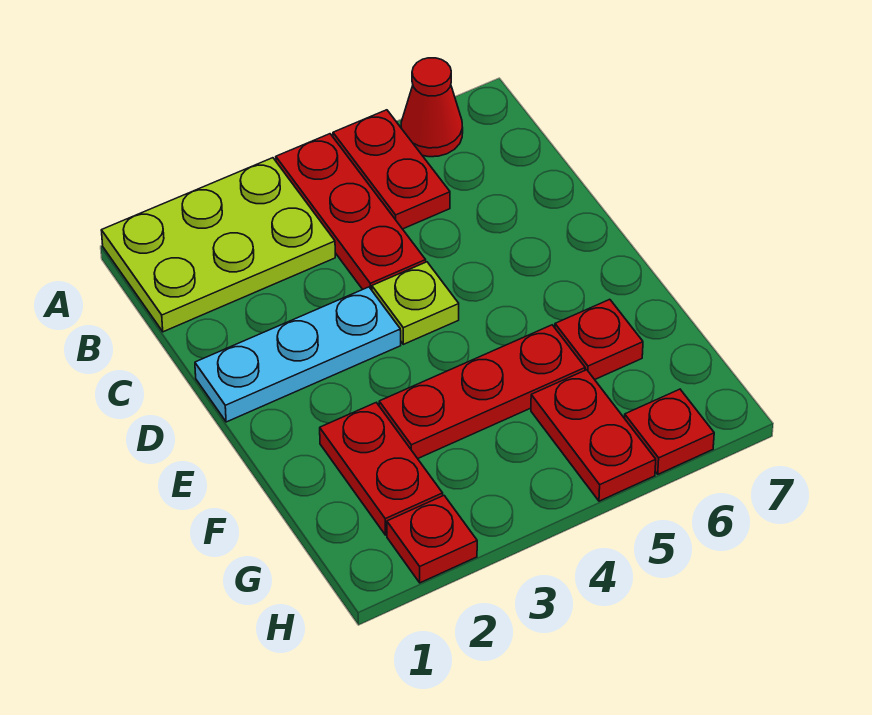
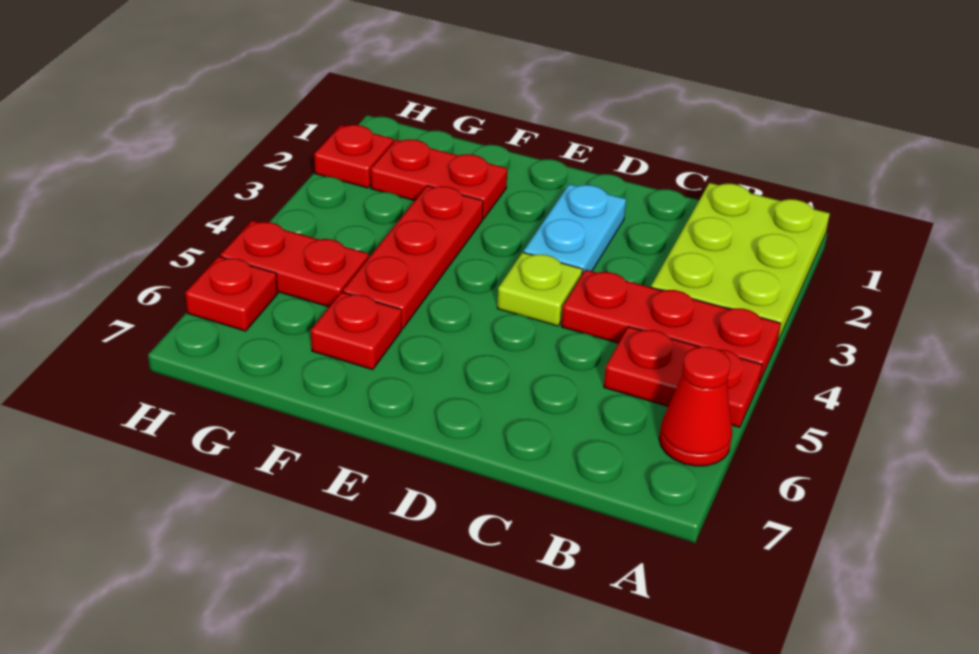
cyan plate D1:D3 level 1 -> cyan plate D2:D3 level 1

